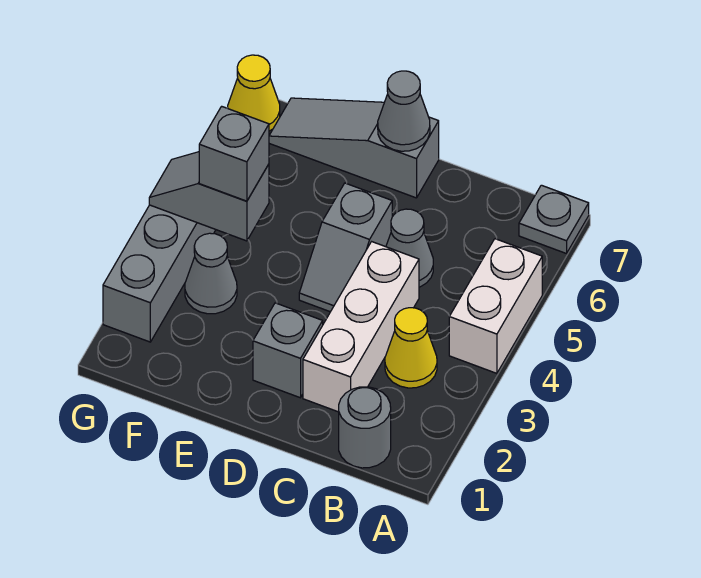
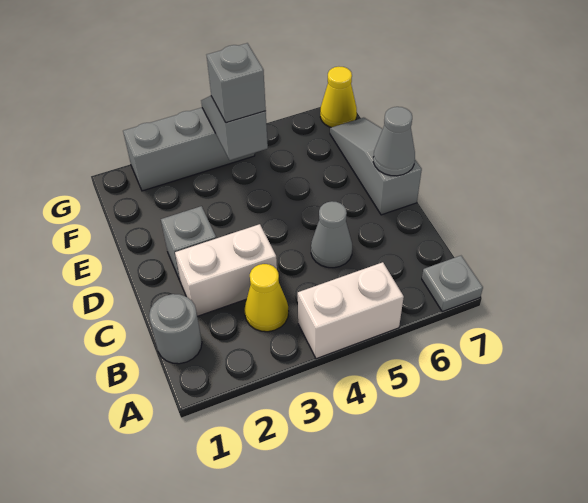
white brick C2:C4 level 1 -> white brick C2:C3 level 1
grey slope D4:D5 level 1 top 5 -> none
grey cone F3 level 1 -> none

